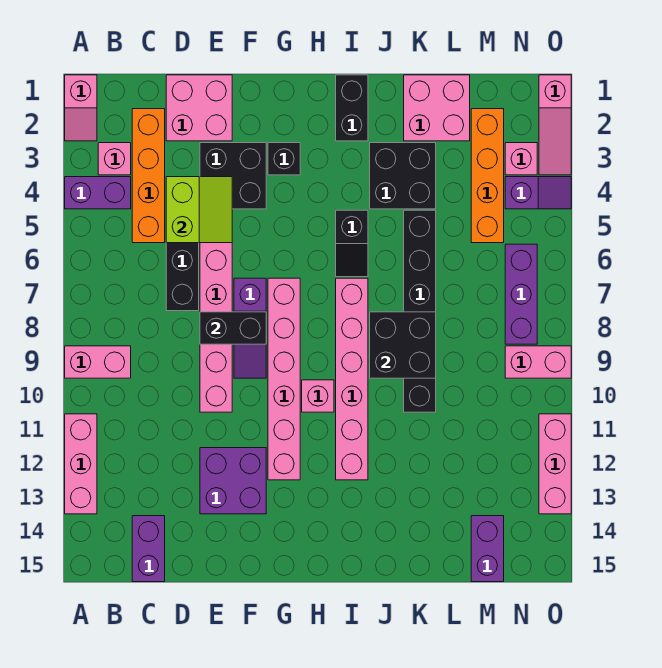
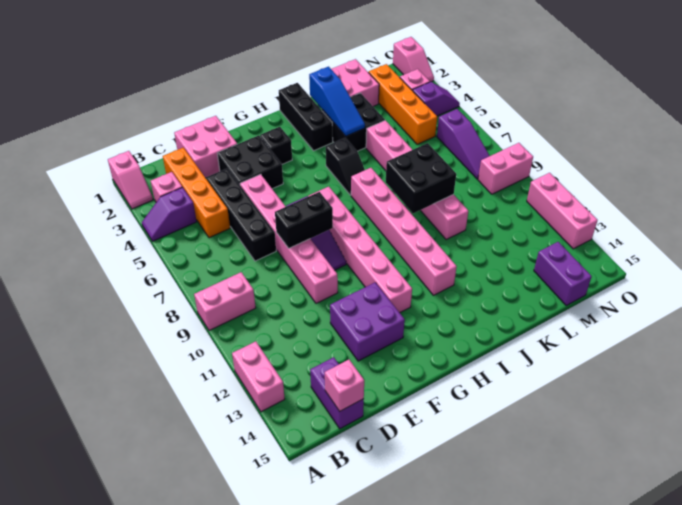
purple brick A4:B4 level 1 -> purple slope A4:B4 level 1 top B
pink brick A11:A13 level 1 -> pink brick A12:A13 level 1
lime slope D4:E5 level 2 top D -> none
pink brick H10 level 1 -> pink brick C15 level 2
black brick I1:I2 level 1 -> black brick I1:I3 level 1
none -> blue slope J2:J4 level 2 top 2
black brick K5:K10 level 1 -> pink brick K5:K10 level 1
purple brick N6:N8 level 1 -> purple slope N6:N8 level 1 top 6
pink slope O1:O3 level 1 top 1 -> pink slope O1:O2 level 1 top 1

